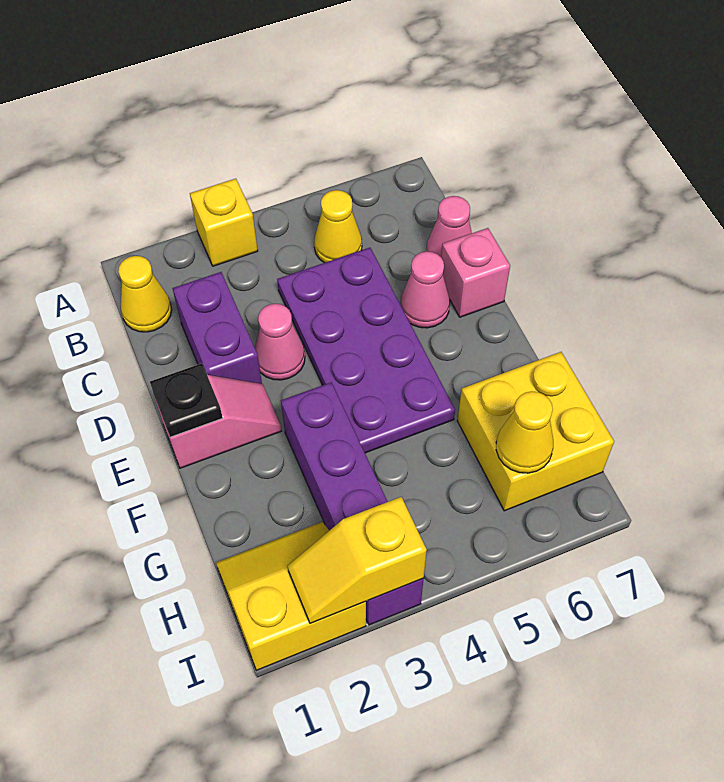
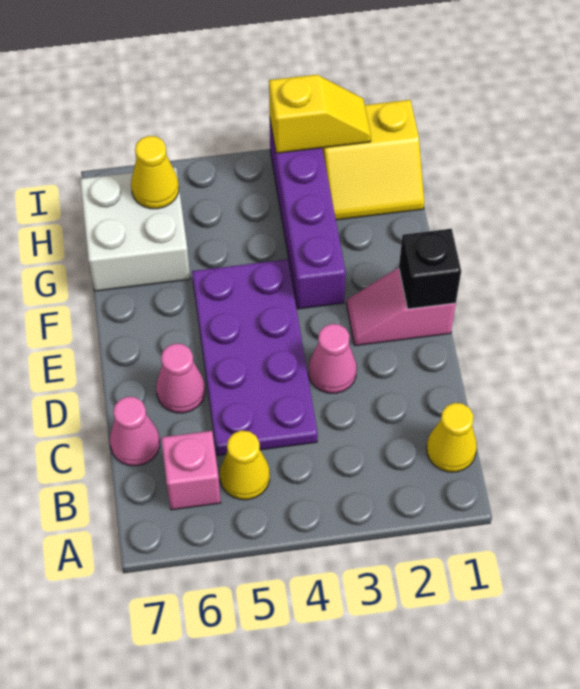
yellow brick A3 level 1 -> none
purple brick C2:D2 level 1 -> none
pink brick D7 level 1 -> pink brick B6 level 1
black plate E1 level 2 -> black brick E1 level 2
yellow brick G6:H7 level 1 -> white brick G6:H7 level 1

